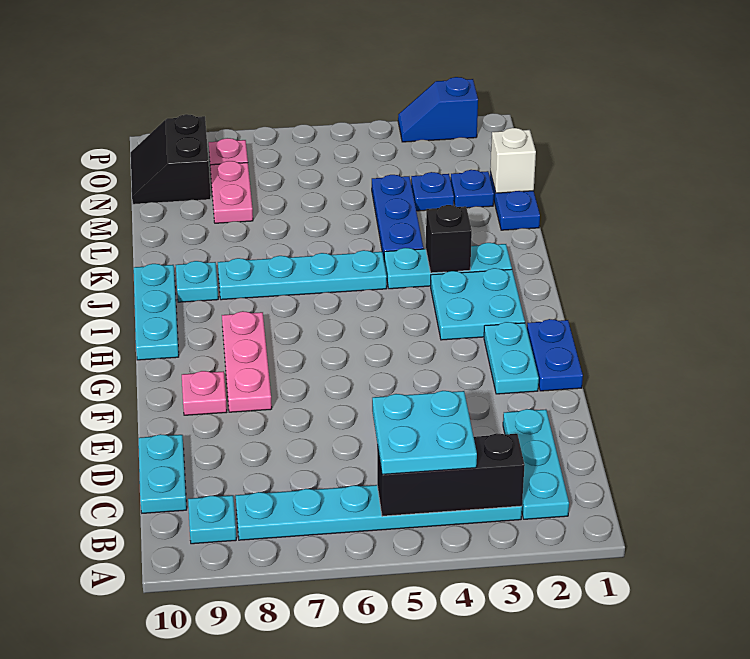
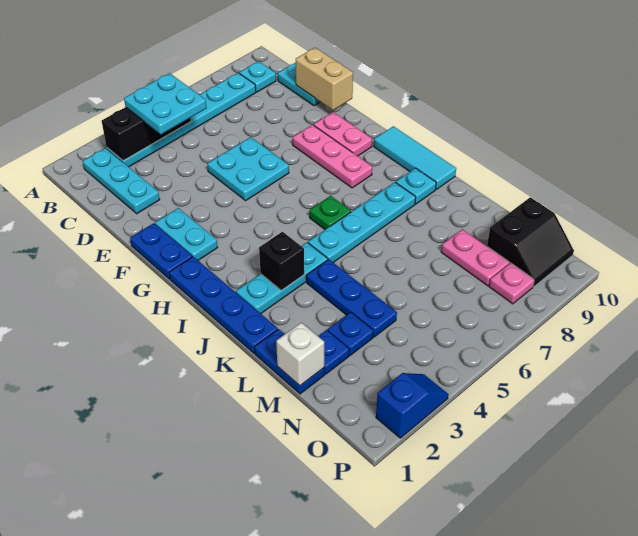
none -> tan brick D10:E10 level 2
pink plate F9 level 1 -> pink plate F9:G9 level 1
none -> blue plate H1:K1 level 1
cyan plate H2:I3 level 1 -> cyan plate E5:F6 level 1
cyan plate H10:J10 level 1 -> cyan tile H10:J10 level 1
none -> green plate I6 level 1
black slope N9:O10 level 1 top 9 -> black slope N9:O10 level 1 top N

